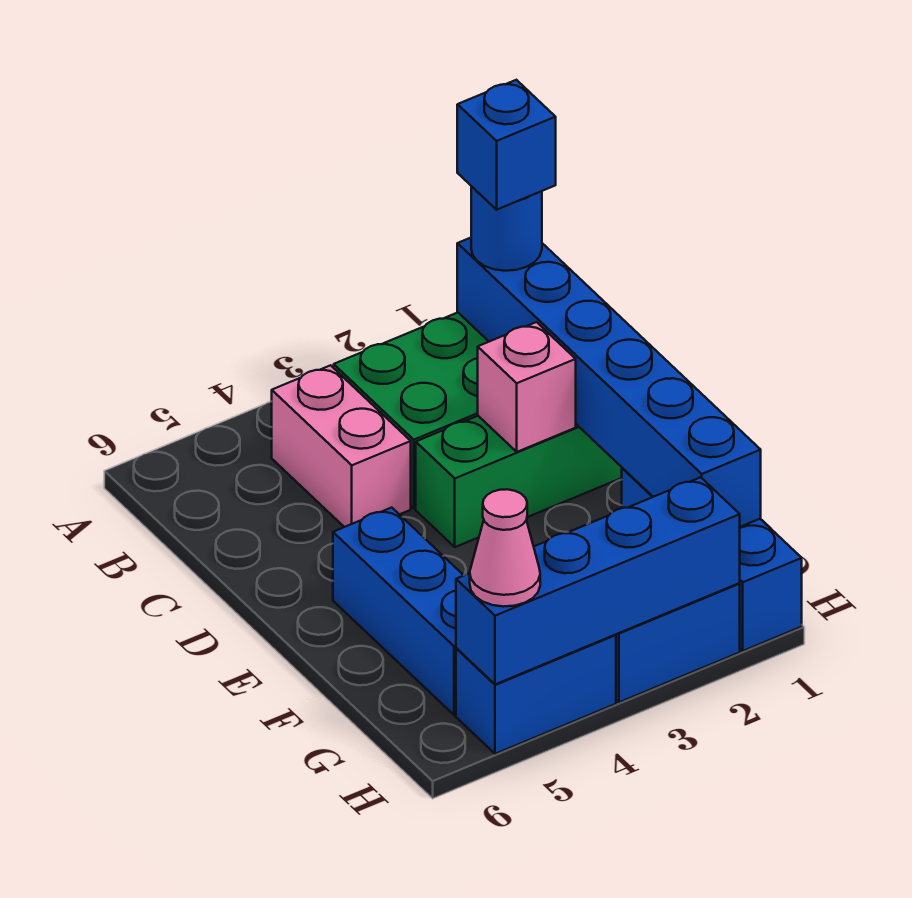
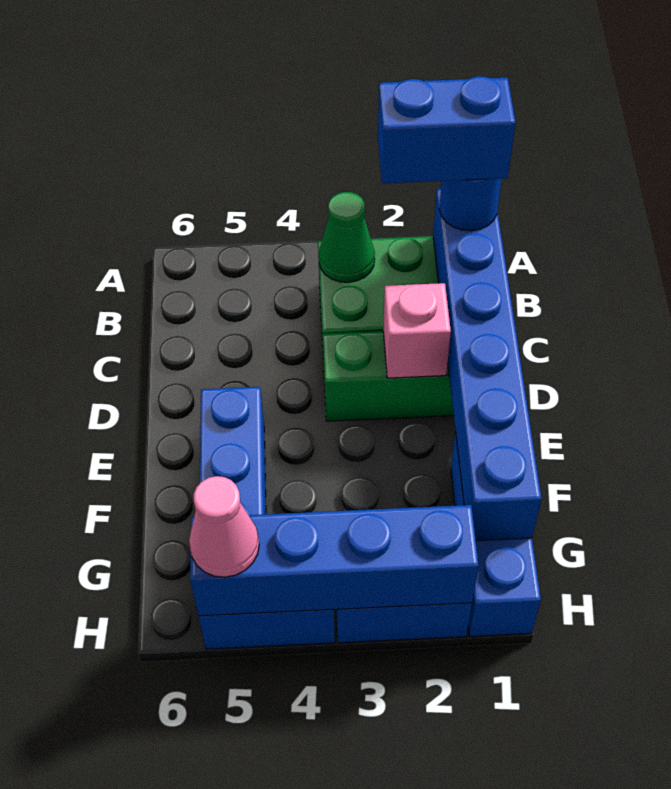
blue brick B1 level 4 -> blue brick B1:B2 level 4
none -> green cone B3 level 2
pink brick B4:C4 level 1 -> none

